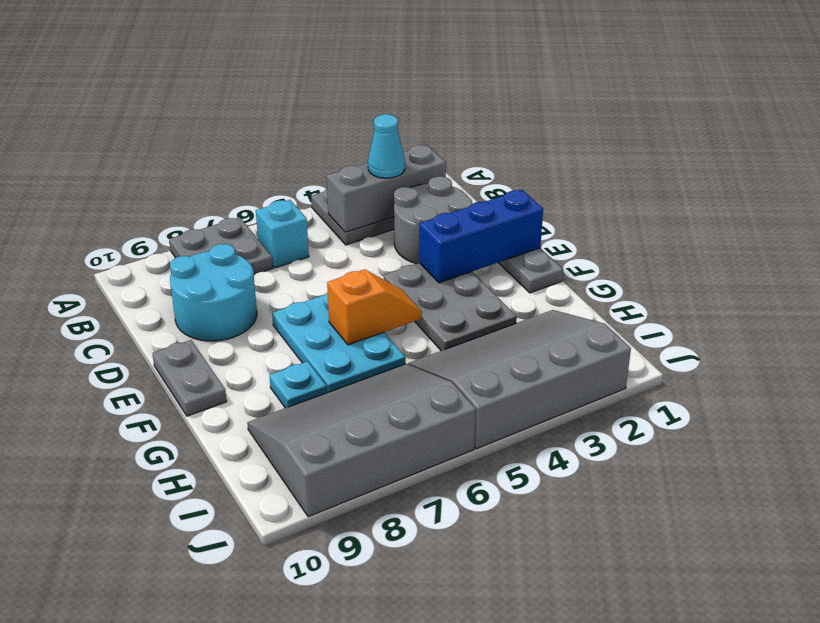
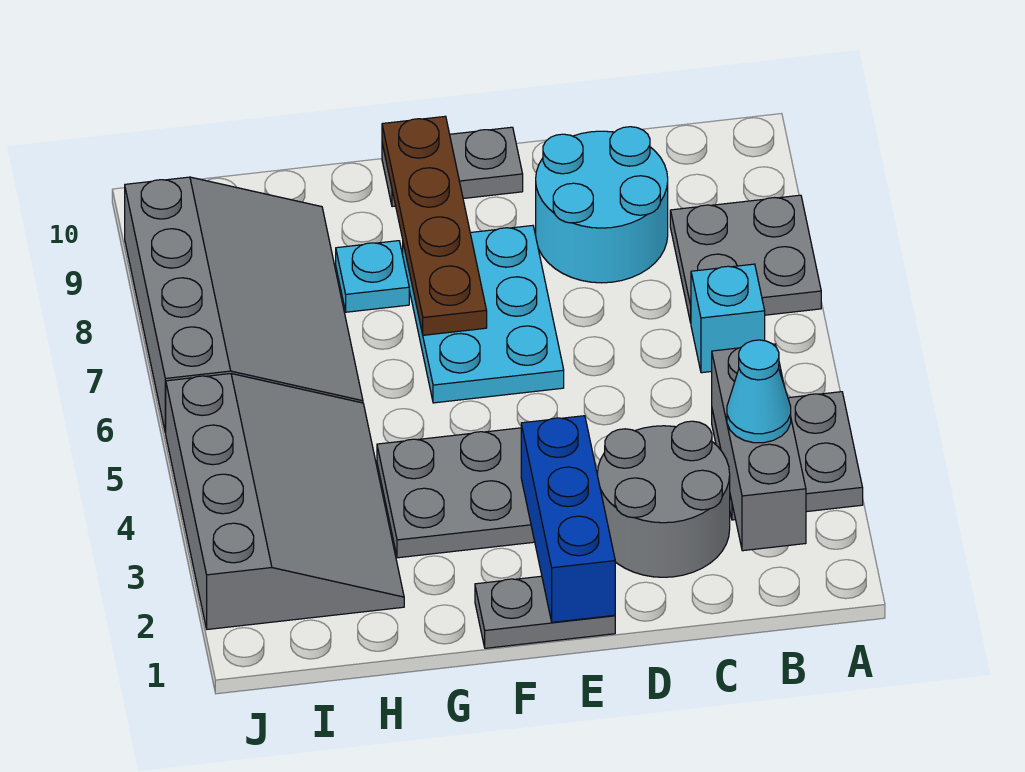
cyan plate E6:G7 level 1 -> cyan plate E6:F8 level 1
orange slope F5:F6 level 2 top 6 -> none
none -> brown plate F7:F10 level 2

